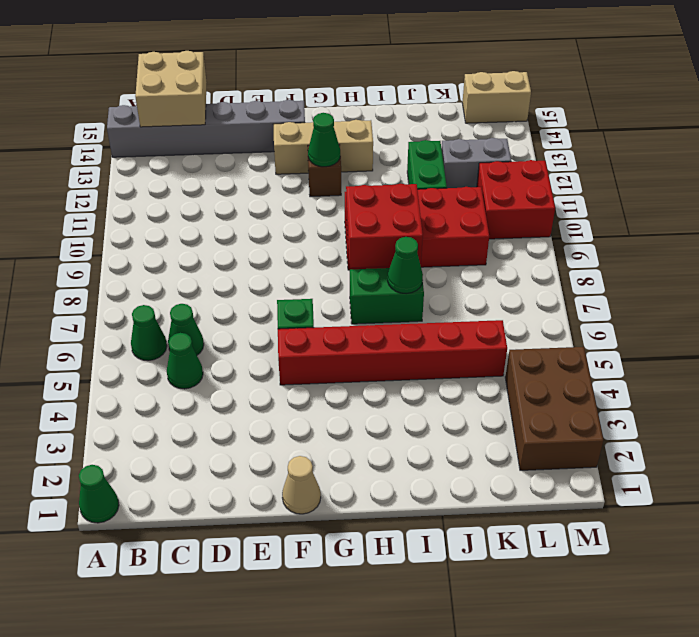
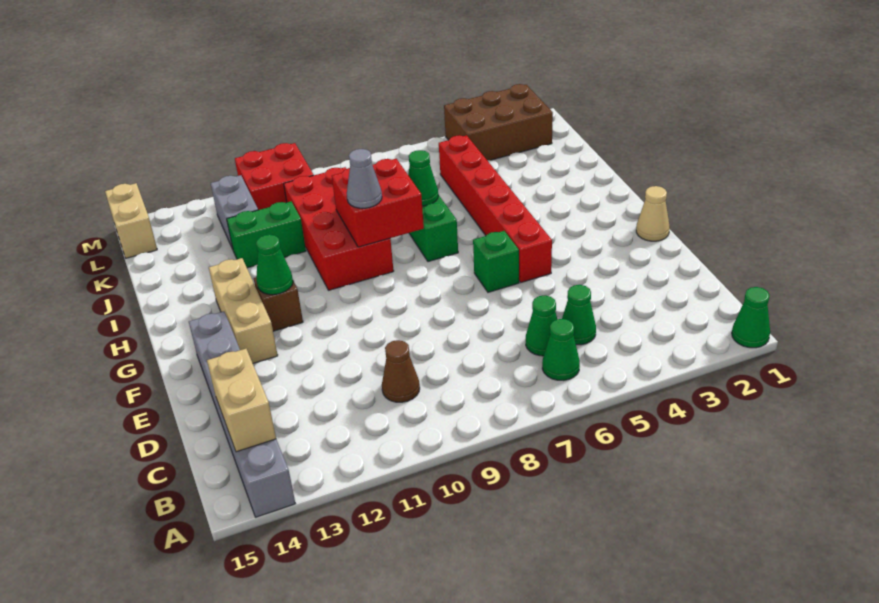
tan brick B14:C15 level 2 -> tan brick B14:C14 level 2
none -> brown cone C10 level 1
none -> grey cone H9 level 3

